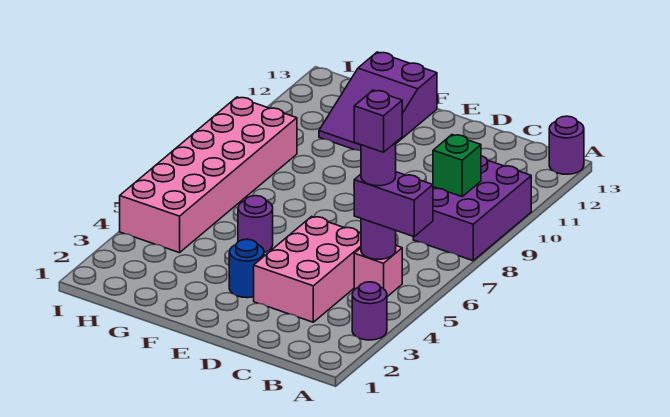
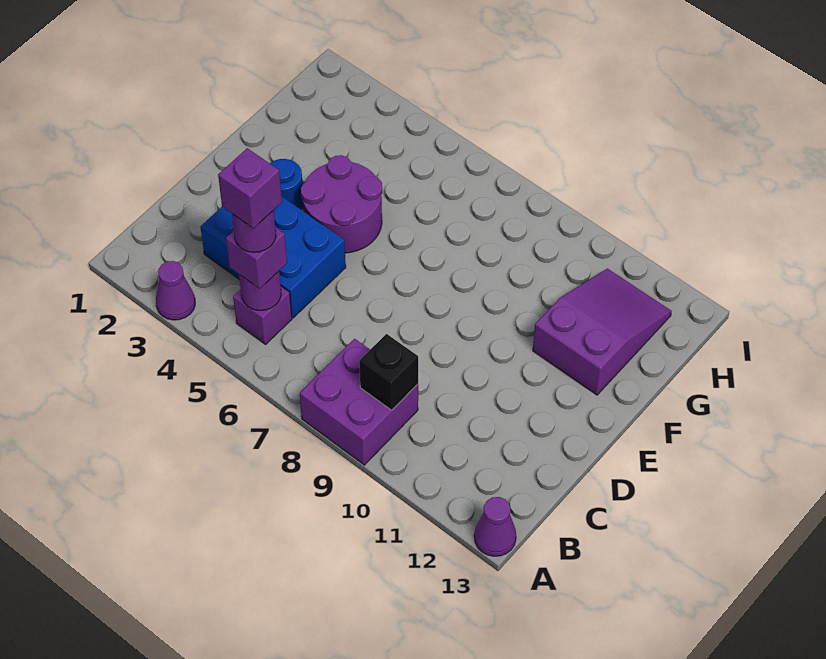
purple round brick A3 level 1 -> purple cone A3 level 1
purple brick A5:B5 level 3 -> purple brick B5 level 3
purple brick A8:B10 level 1 -> purple brick A8:B9 level 1
purple round brick A13 level 1 -> purple cone A13 level 1
pink brick B5 level 1 -> purple brick B5 level 1
green brick B9 level 2 -> black brick B9 level 2
pink brick C3:D5 level 1 -> blue brick C3:D5 level 1
purple round brick F5 level 1 -> purple round brick E4:F5 level 1
purple slope F11:G13 level 1 top 13 -> purple slope F11:H12 level 1 top F
pink brick H4:I9 level 1 -> none

